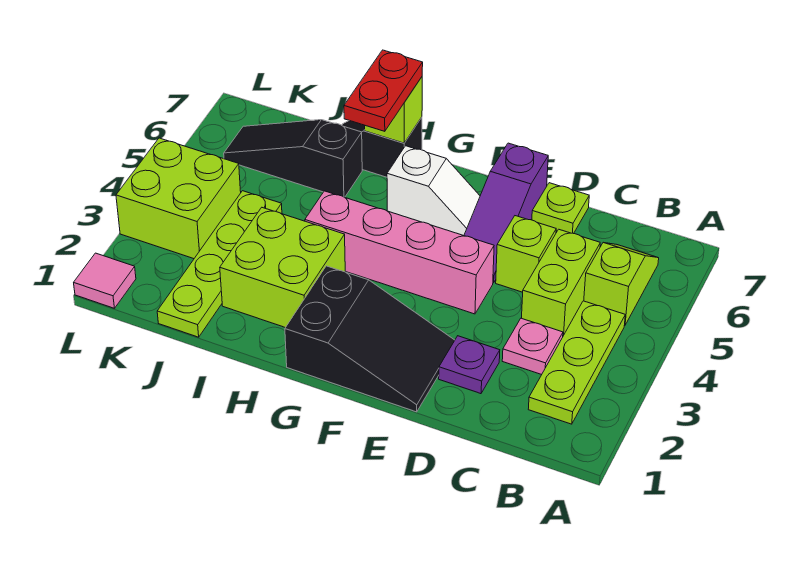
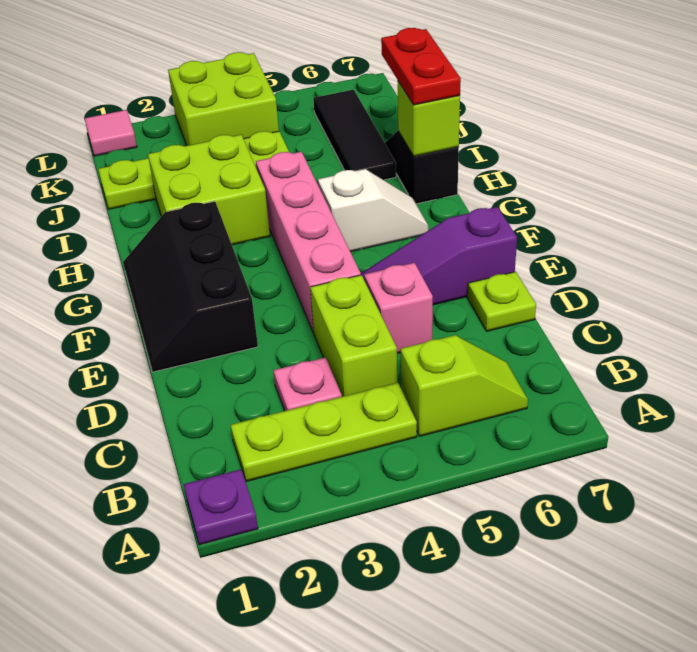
lime brick C4:C5 level 1 -> lime brick C4:D4 level 1
purple plate D2 level 1 -> purple plate A1 level 1
lime brick D5 level 1 -> pink brick D5 level 1
black slope E1:G2 level 1 top G -> black slope E1:G2 level 1 top 2
white slope F6:G6 level 1 top G -> white slope G5:G6 level 1 top 5
red plate H6:H7 level 3 -> red plate H7:I7 level 3
black slope I6:K6 level 1 top I -> black tile I6:K6 level 1

